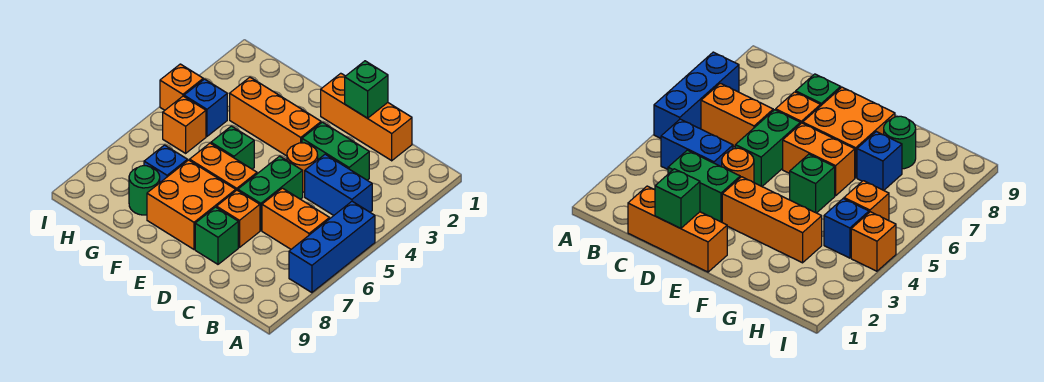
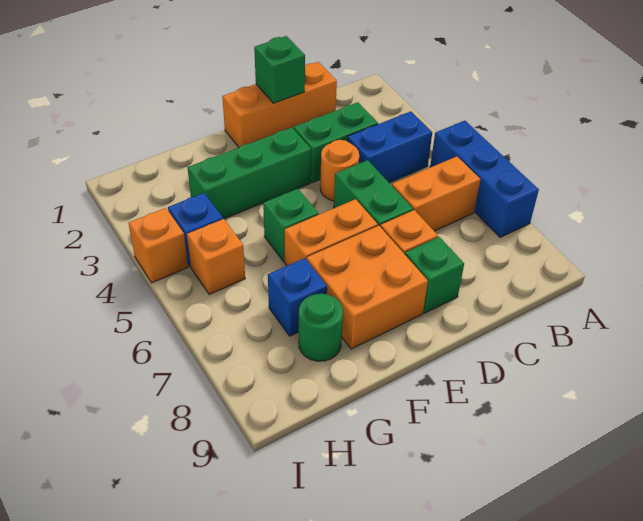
orange brick E3:G3 level 1 -> green brick E3:G3 level 1

